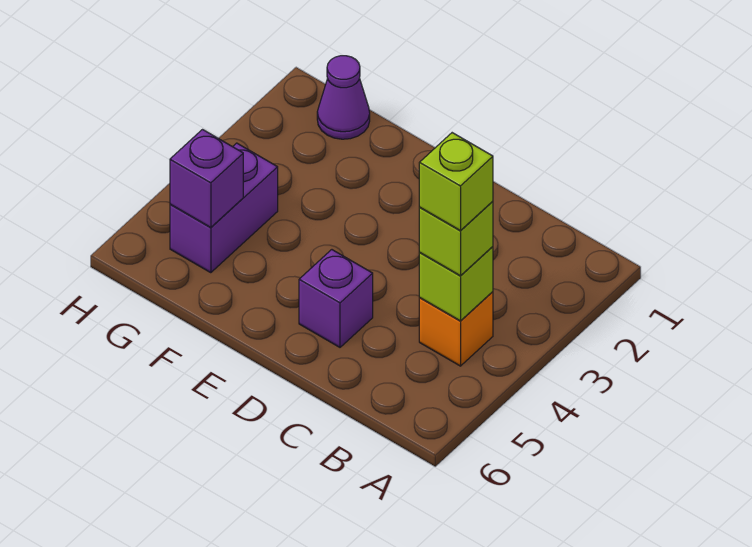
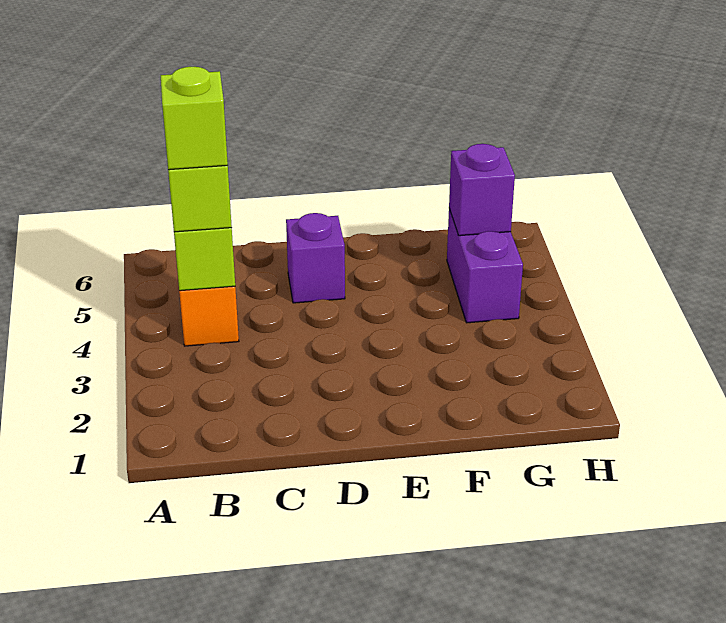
purple cone G1 level 1 -> none

